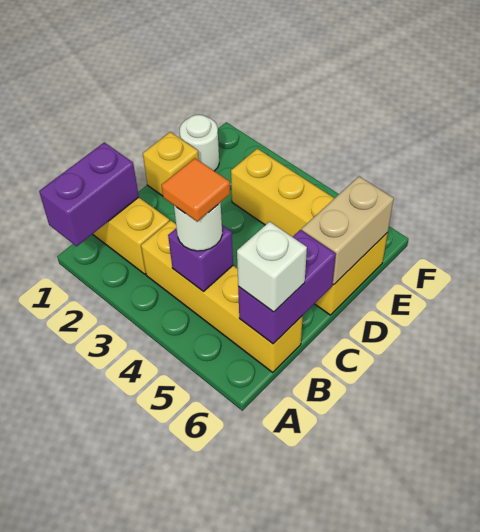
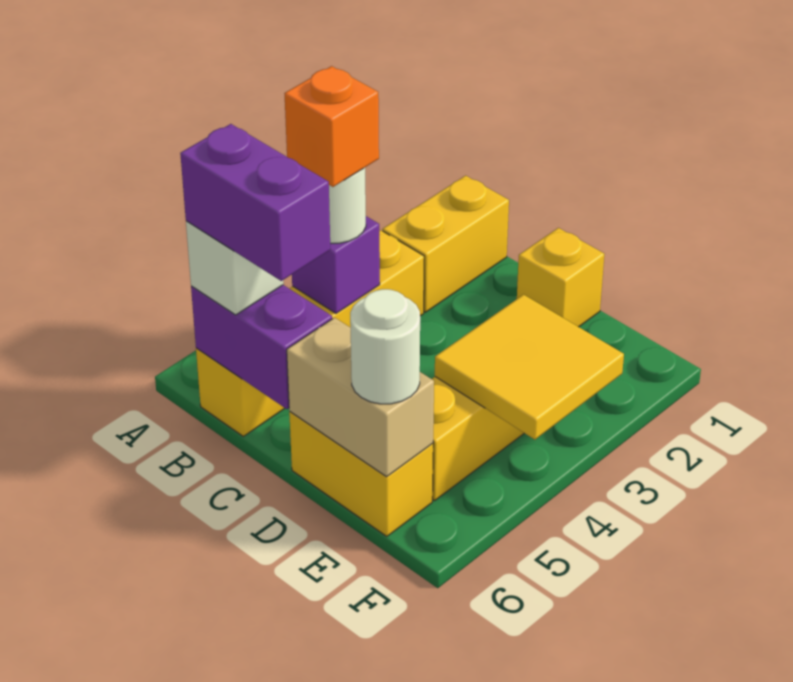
purple brick A1:B1 level 2 -> purple brick B6:C6 level 4
orange tile B4 level 4 -> orange brick B4 level 4
white round brick E1 level 1 -> white round brick E6 level 3
none -> yellow tile E3:F4 level 2

